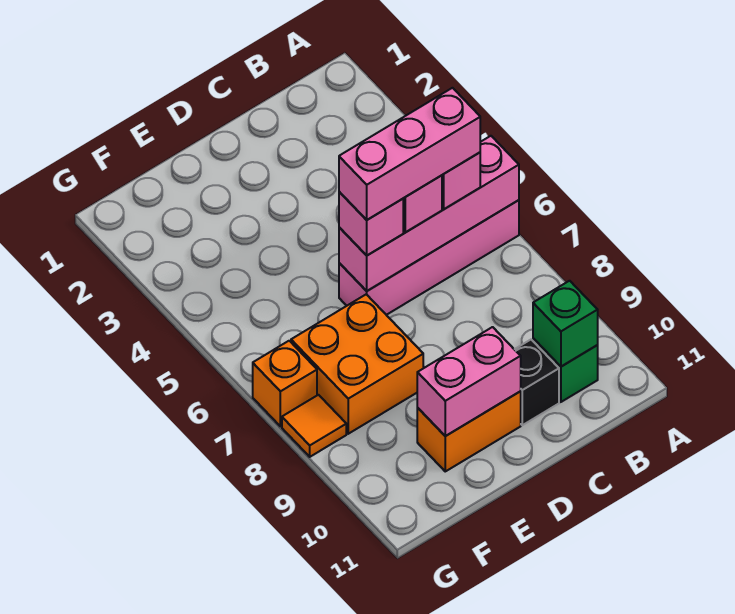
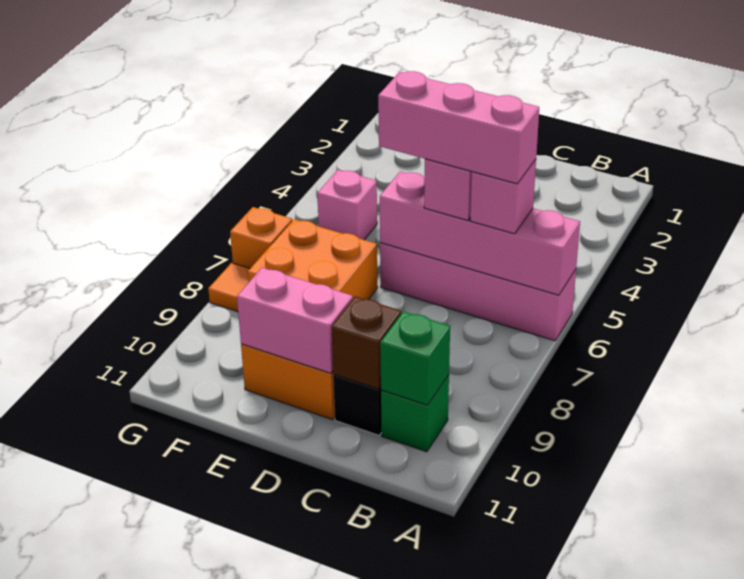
none -> brown brick C10 level 2
pink brick D6 level 3 -> pink brick F5 level 1

